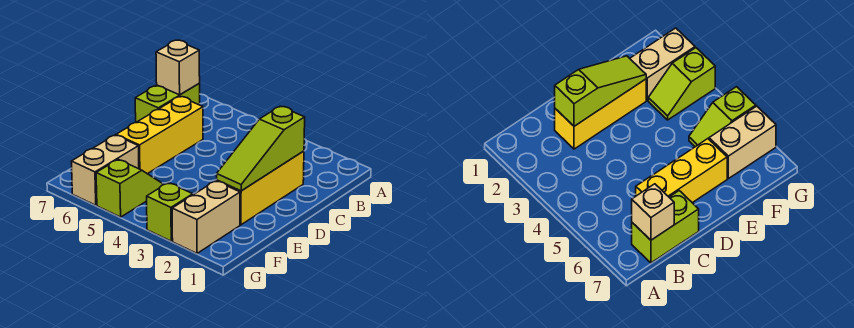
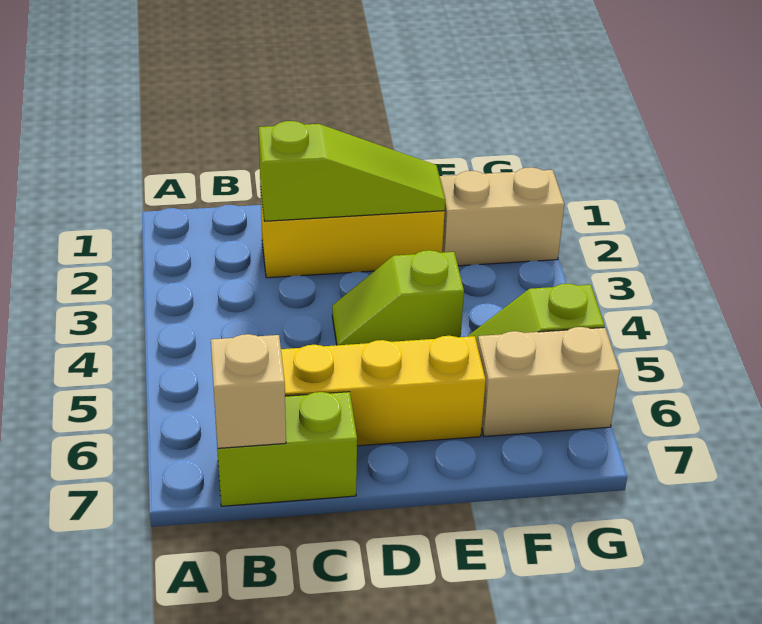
lime slope F3:G3 level 1 top G -> lime slope D4:E4 level 1 top E

